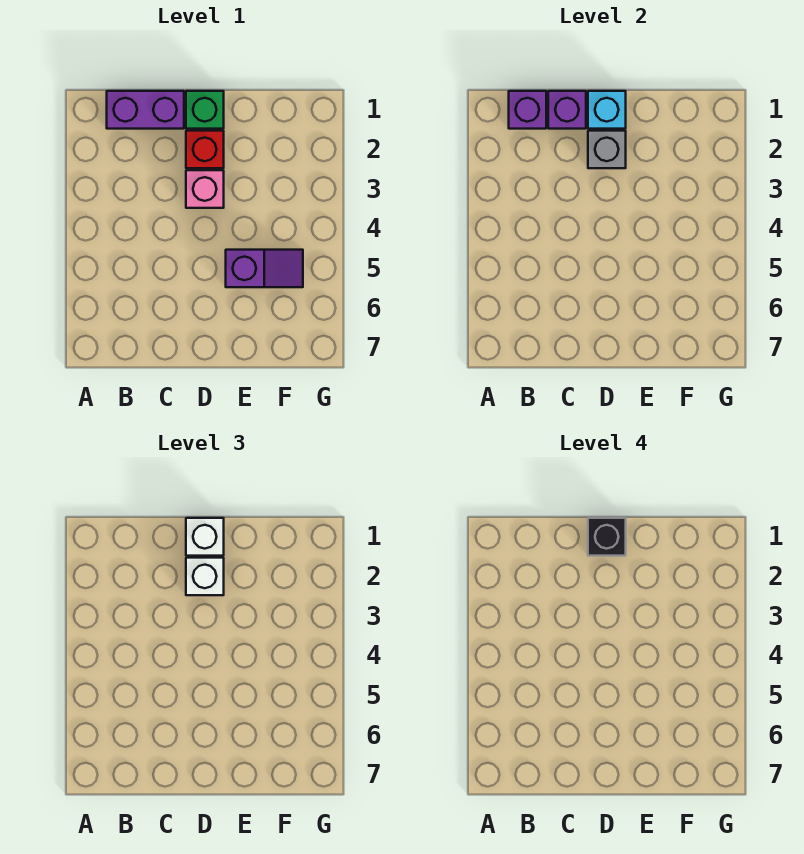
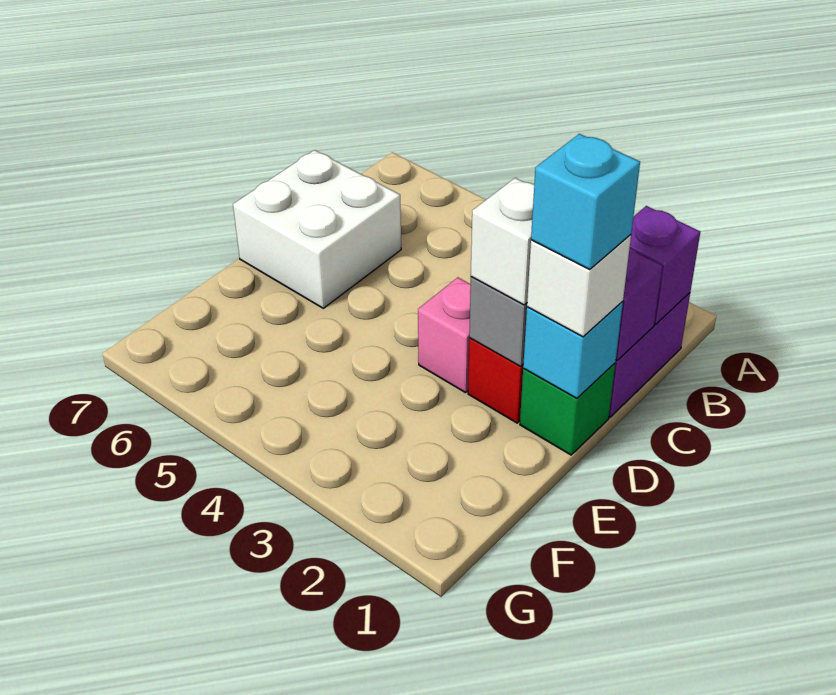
none -> white brick C6:D7 level 1
black brick D1 level 4 -> cyan brick D1 level 4
purple slope E5:F5 level 1 top E -> none

